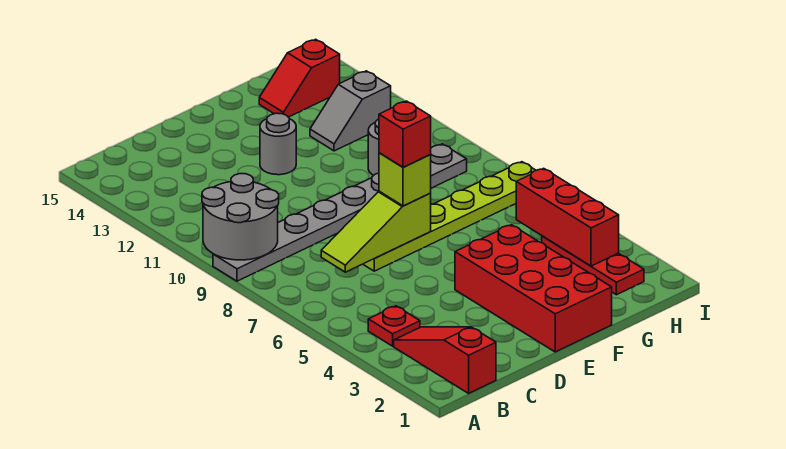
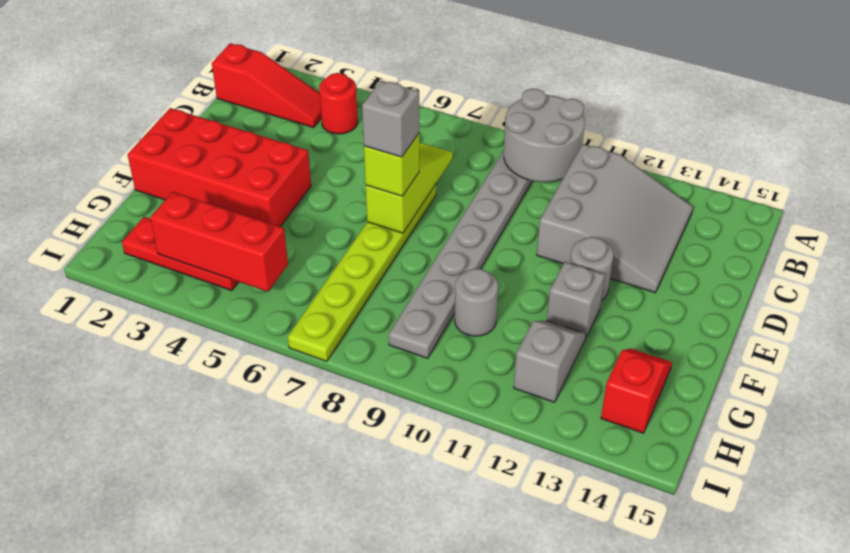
red plate B4 level 1 -> red round brick B4 level 1
none -> grey slope B11:D13 level 1 top 11
red brick E7 level 4 -> grey brick E7 level 4
none -> grey brick F12 level 1

